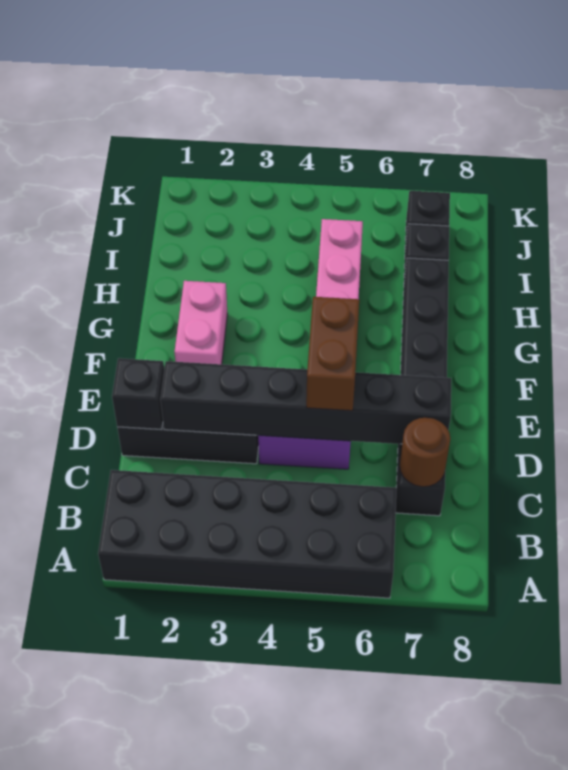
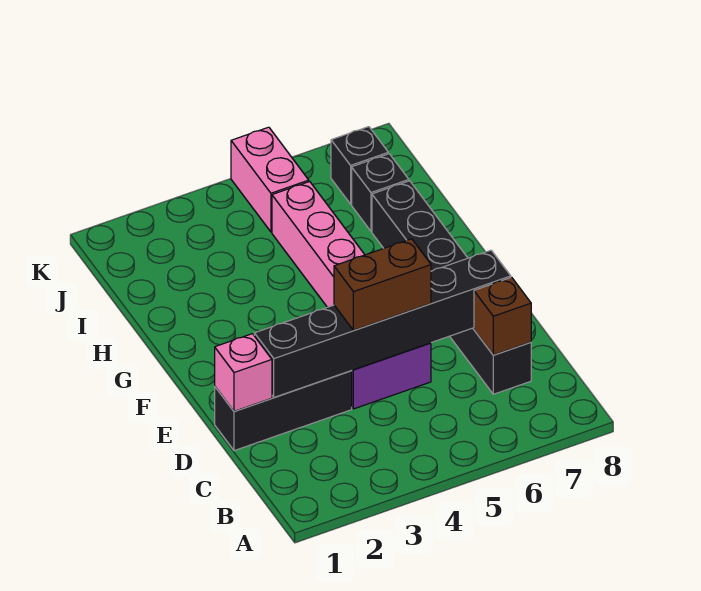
black brick A1:B6 level 1 -> none
brown round brick C7 level 2 -> brown brick C7 level 2
black brick D1 level 2 -> pink brick D1 level 2
brown brick D5:E5 level 3 -> brown brick D4:D5 level 3
pink brick F2:G2 level 1 -> pink brick J5:K5 level 1

